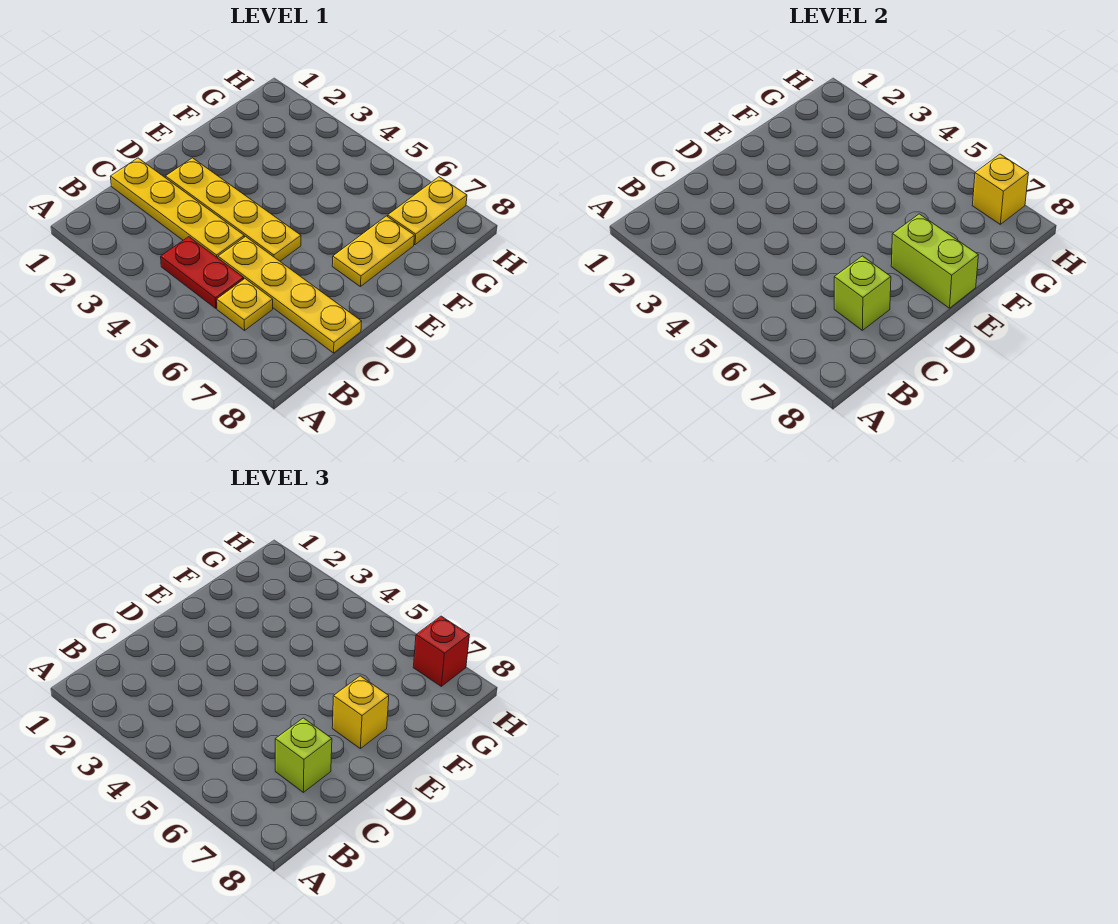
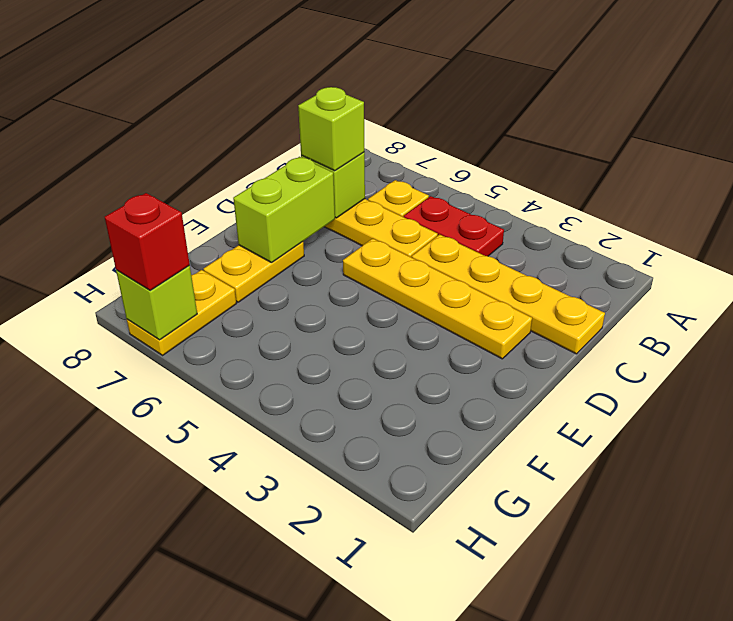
lime brick E7:E8 level 2 -> lime brick D7:E7 level 2
yellow brick E7 level 3 -> none
yellow brick H7 level 2 -> lime brick H7 level 2

